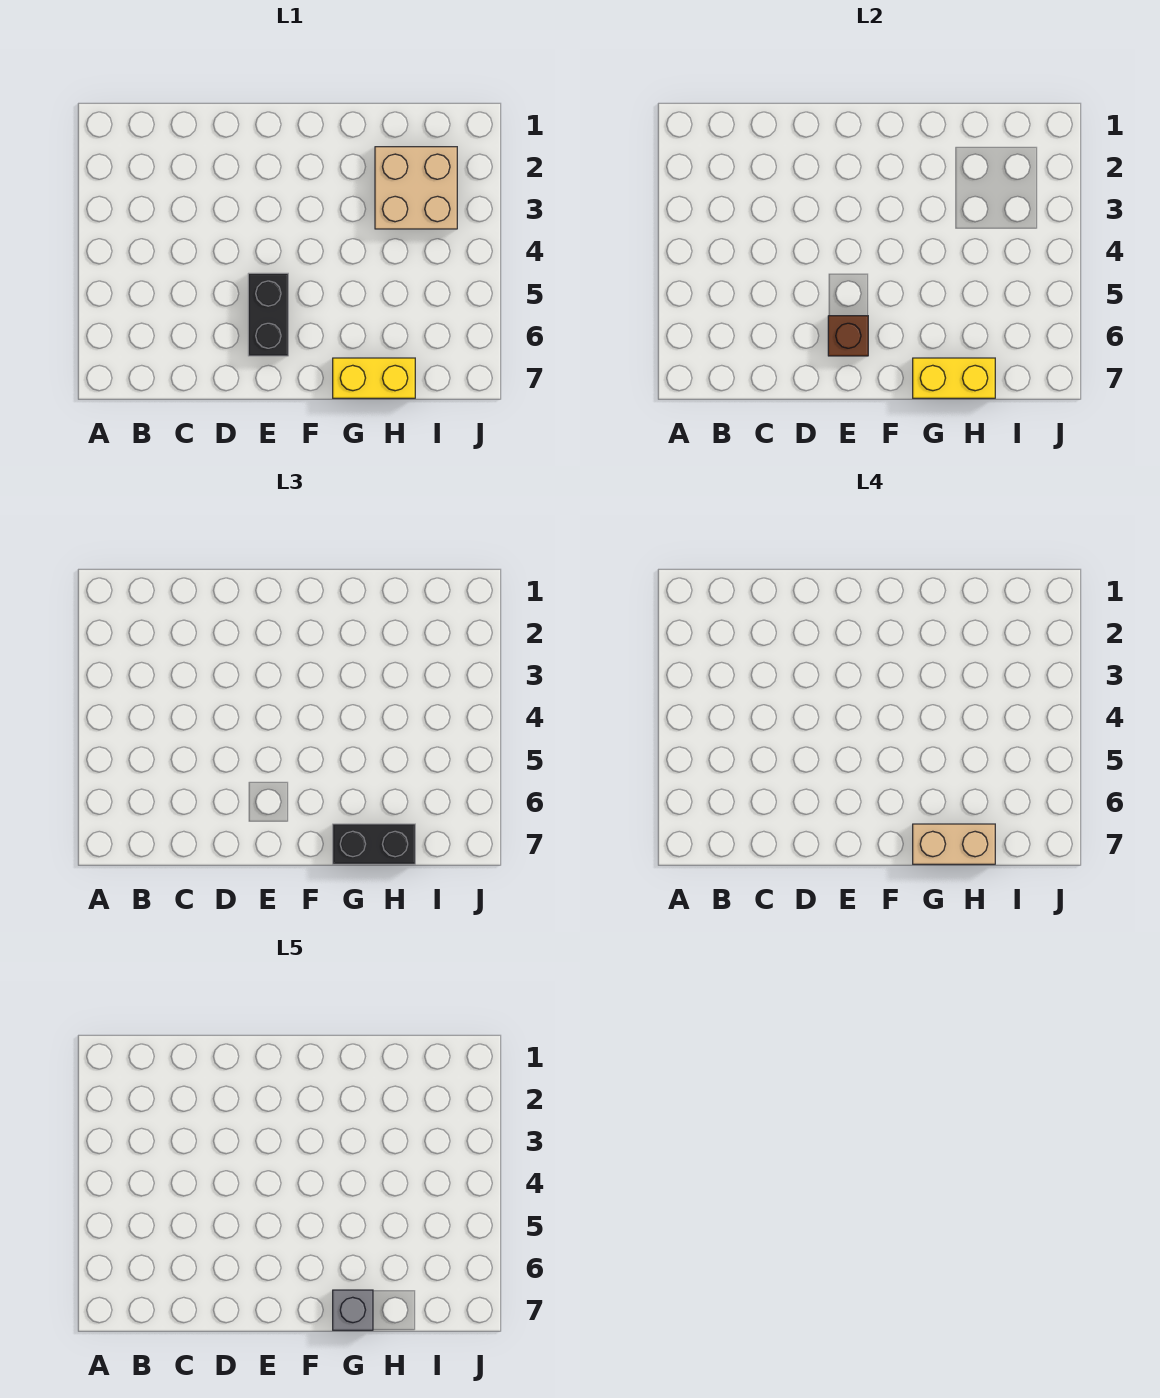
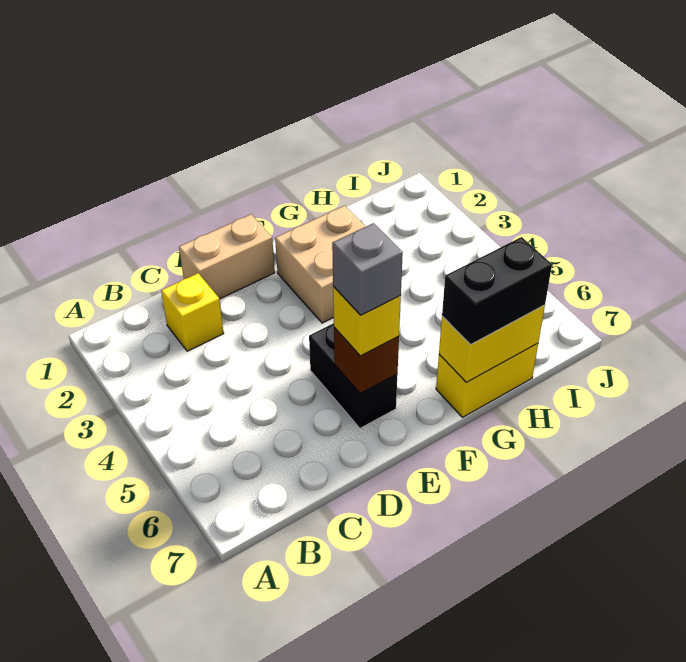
none -> yellow brick C2 level 1
none -> yellow brick E6 level 3
tan brick G7:H7 level 4 -> tan brick D1:E1 level 1
grey brick G7 level 5 -> grey brick E6 level 4
tan brick H2:I3 level 1 -> tan brick F2:G3 level 1

